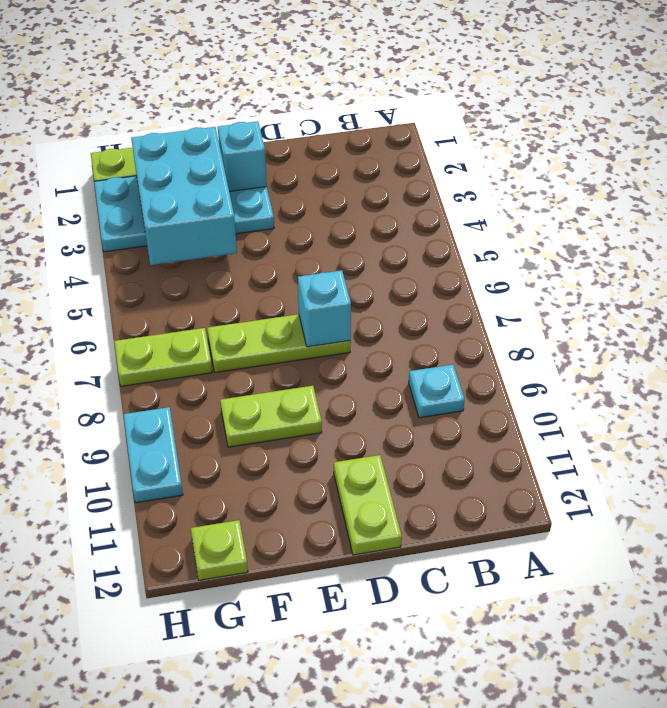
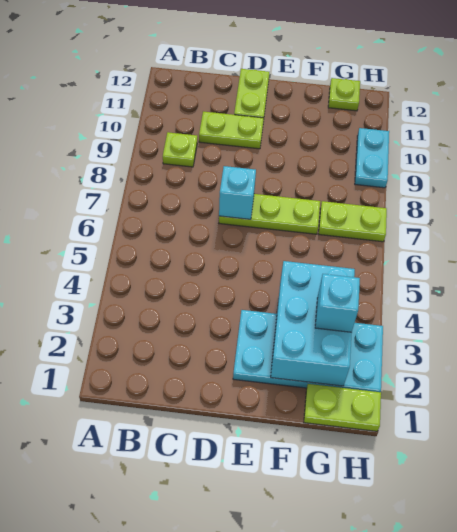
cyan plate B9 level 1 -> lime plate B9 level 1
cyan brick E2 level 2 -> cyan brick G3 level 3
lime plate E9:F9 level 1 -> lime plate C10:D10 level 1

